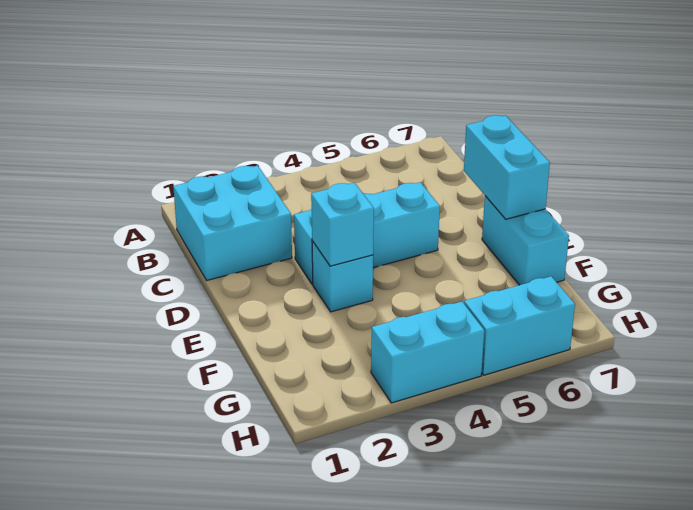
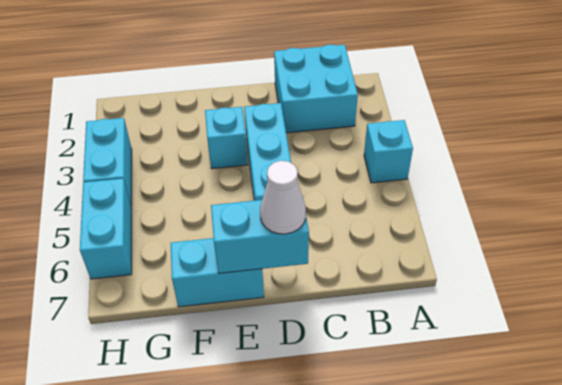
none -> white cone D7 level 3
cyan brick E3 level 2 -> cyan brick A4 level 1

